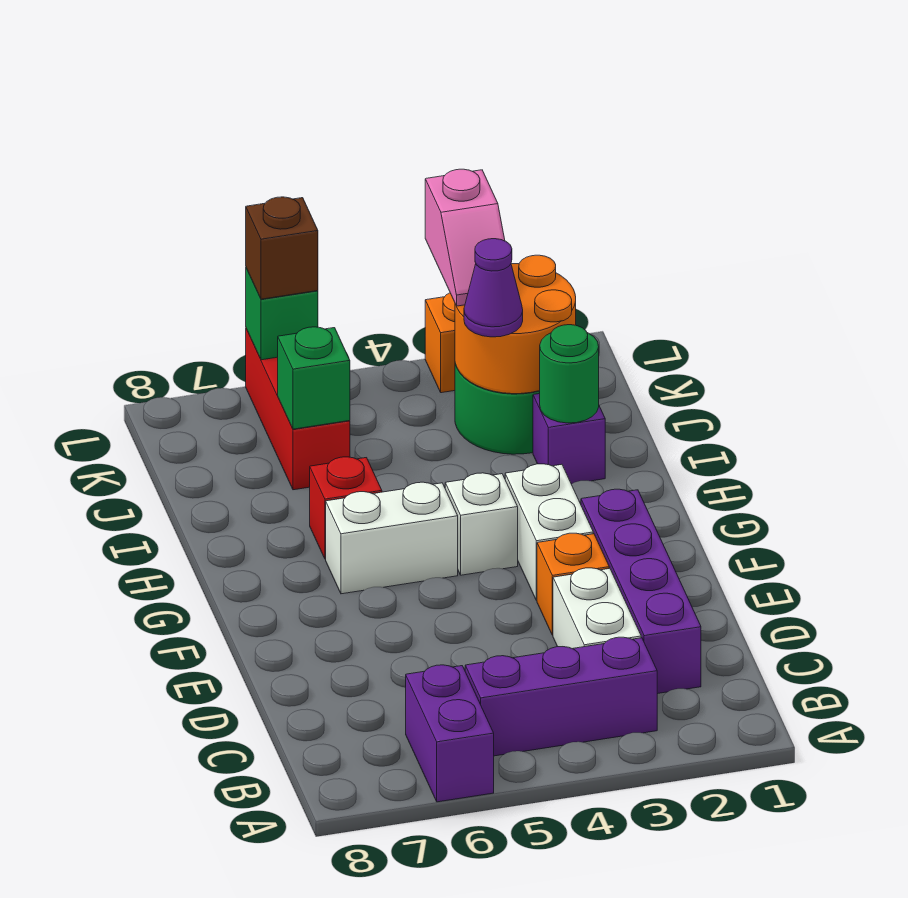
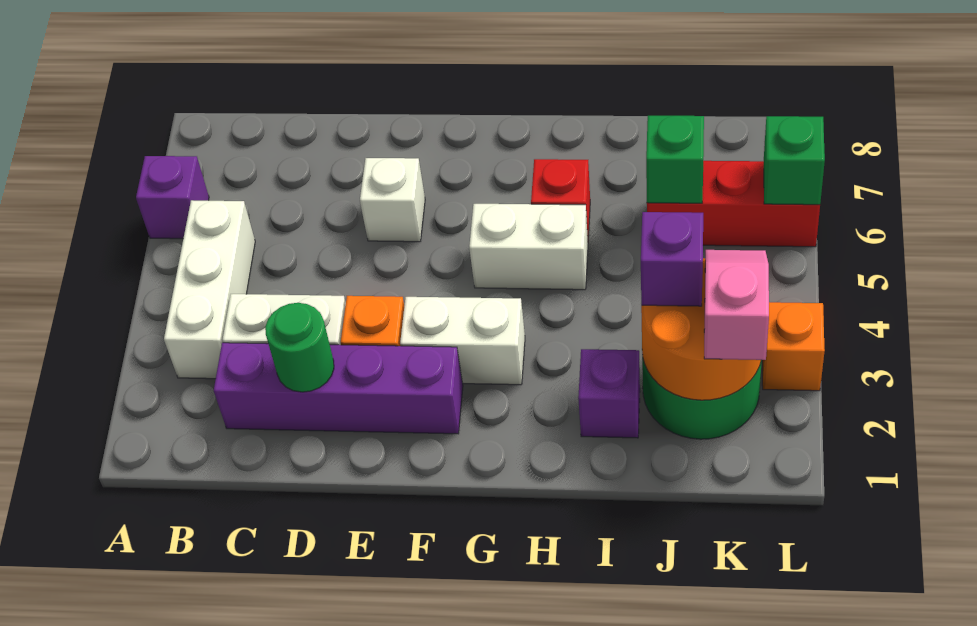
purple brick A6:B6 level 1 -> purple brick A6 level 1
purple brick B3:B5 level 1 -> white brick B3:B5 level 1
white brick G4 level 1 -> white brick E6 level 1
white brick G5:G6 level 1 -> white brick G5:H5 level 1
green round brick I2 level 2 -> green round brick D2 level 2
purple cone J3 level 3 -> purple brick J3 level 3
pink slope K3:L3 level 3 top L -> pink slope K2:K3 level 3 top 2
brown brick L6 level 3 -> none

